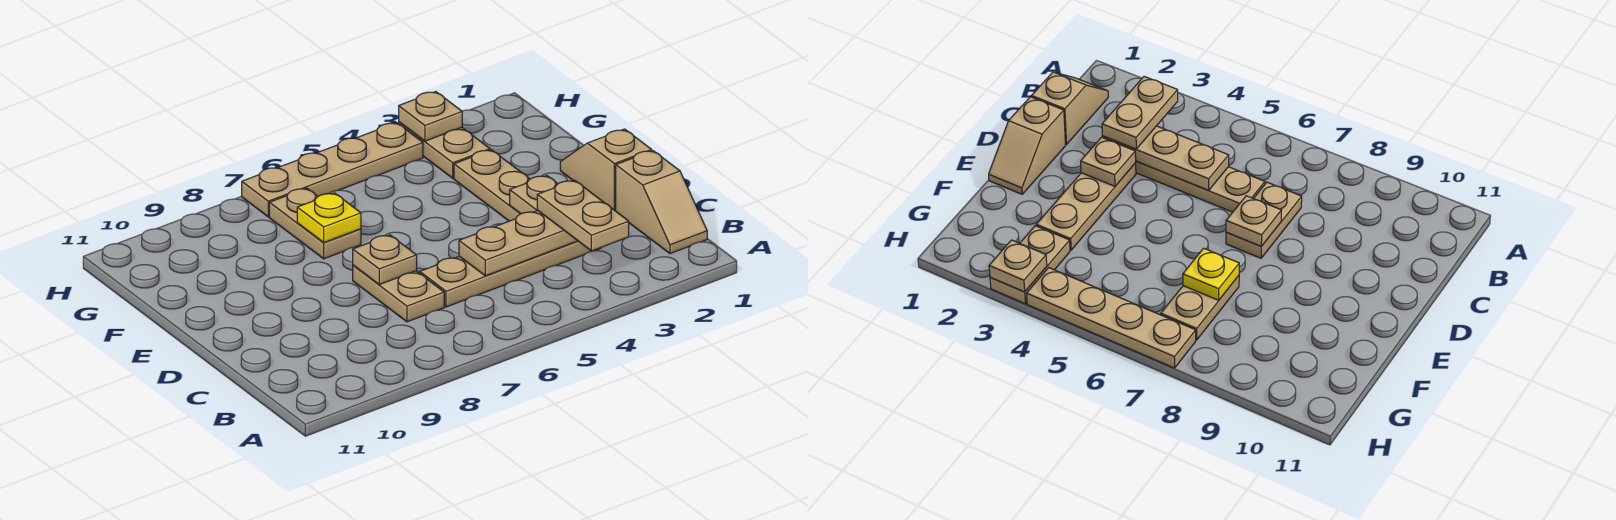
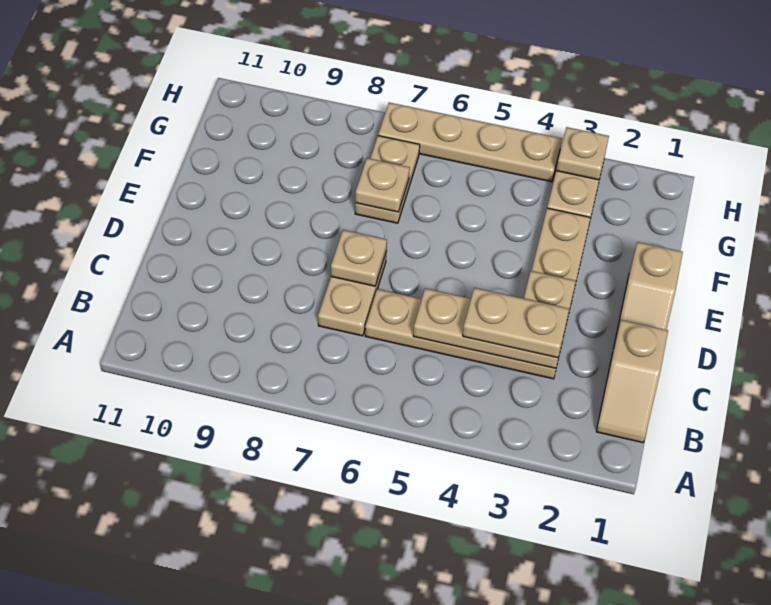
tan plate B3:C3 level 3 -> tan plate C3:C4 level 3
tan slope D1:E1 level 1 top D -> tan slope D1:E1 level 1 top E
yellow plate F7 level 2 -> tan plate F7 level 2

